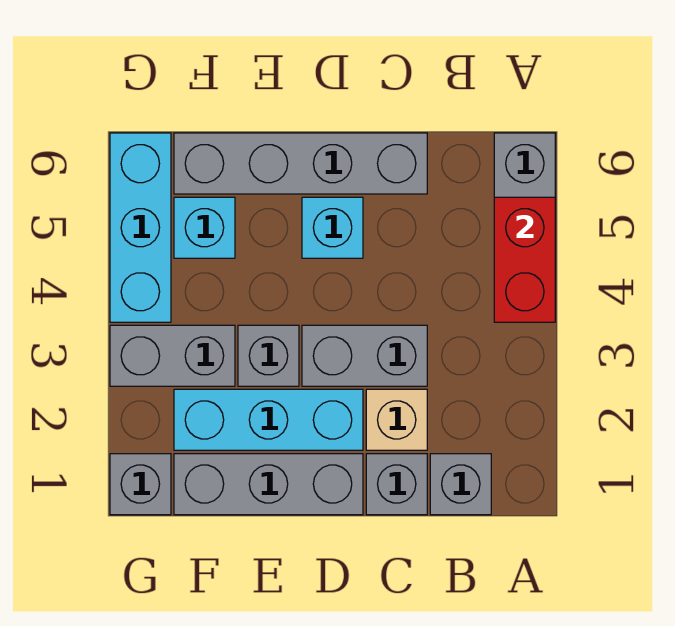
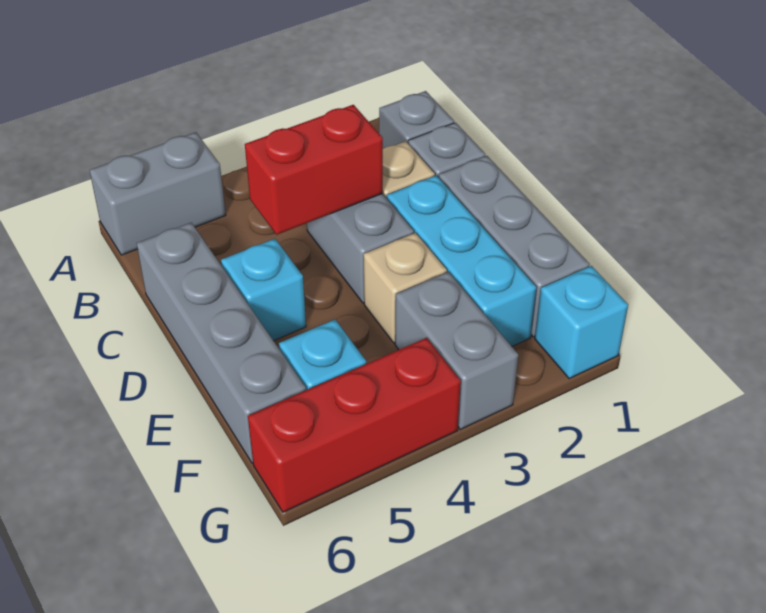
red brick A4:A5 level 2 -> red brick C3:C4 level 2
grey brick E3 level 1 -> tan brick E3 level 1
grey brick G1 level 1 -> cyan brick G1 level 1
cyan brick G4:G6 level 1 -> red brick G4:G6 level 1

